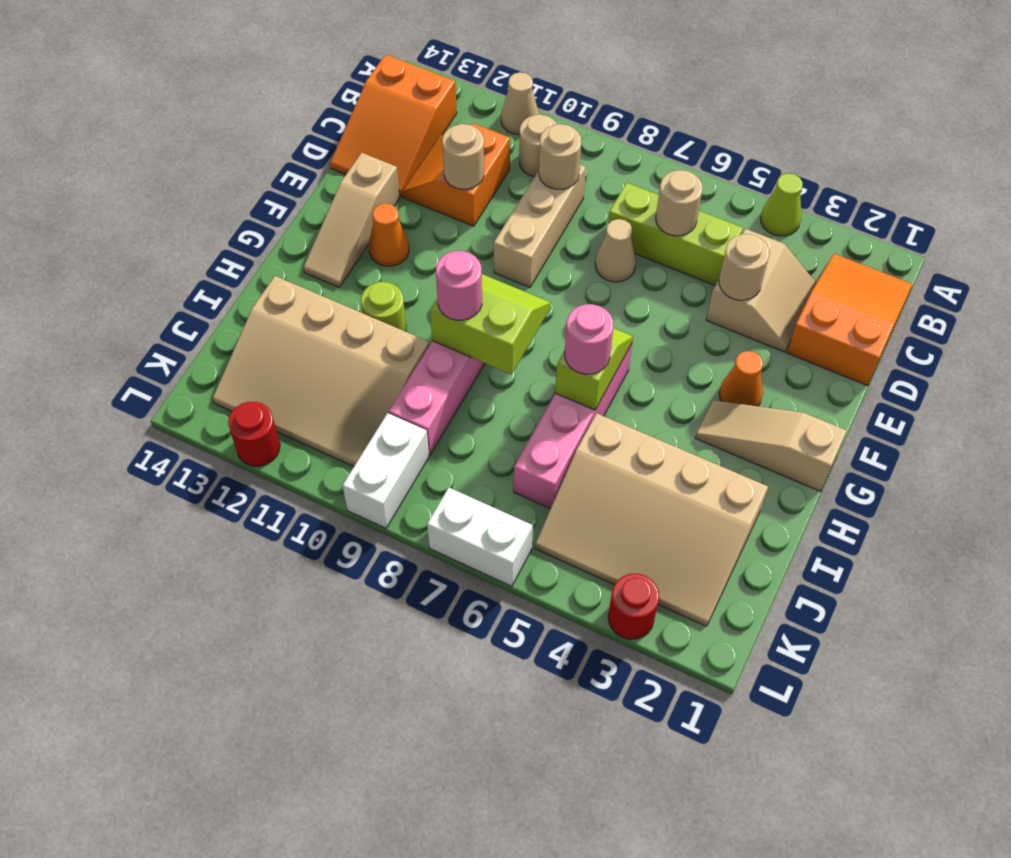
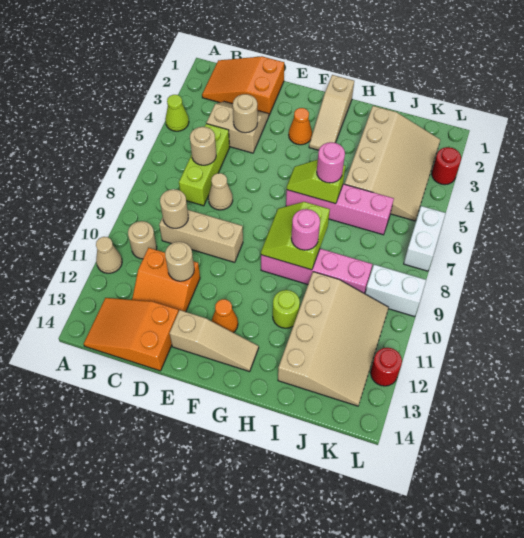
orange slope B13:D14 level 1 top B -> orange slope B13:D14 level 1 top D

